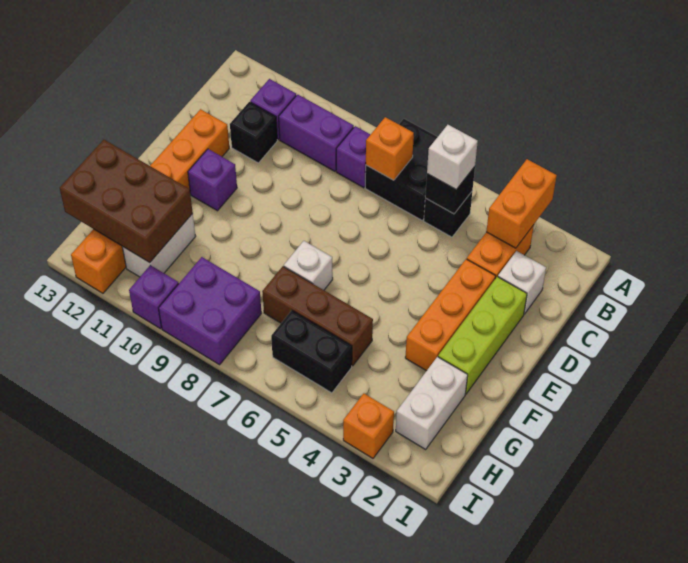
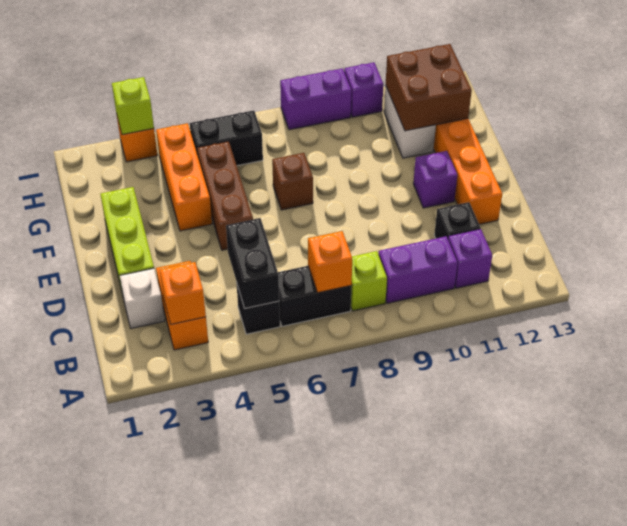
orange brick A3:B3 level 2 -> orange brick B3 level 2
black brick A6:B7 level 1 -> black brick B6:B7 level 1
black brick B5 level 2 -> black brick B5:C5 level 2
white brick B5 level 3 -> none
purple brick B8 level 1 -> lime brick B8 level 1
orange brick D3:F3 level 1 -> orange brick F4:H4 level 1
white brick F7 level 1 -> brown brick F7 level 1
white brick G2:H2 level 1 -> none
brown brick G5:G7 level 1 -> brown brick E5:G5 level 1
brown brick G11:H13 level 2 -> brown brick G11:H12 level 2
purple brick H8:I9 level 1 -> purple brick I8:I9 level 1
none -> lime brick I3 level 2

